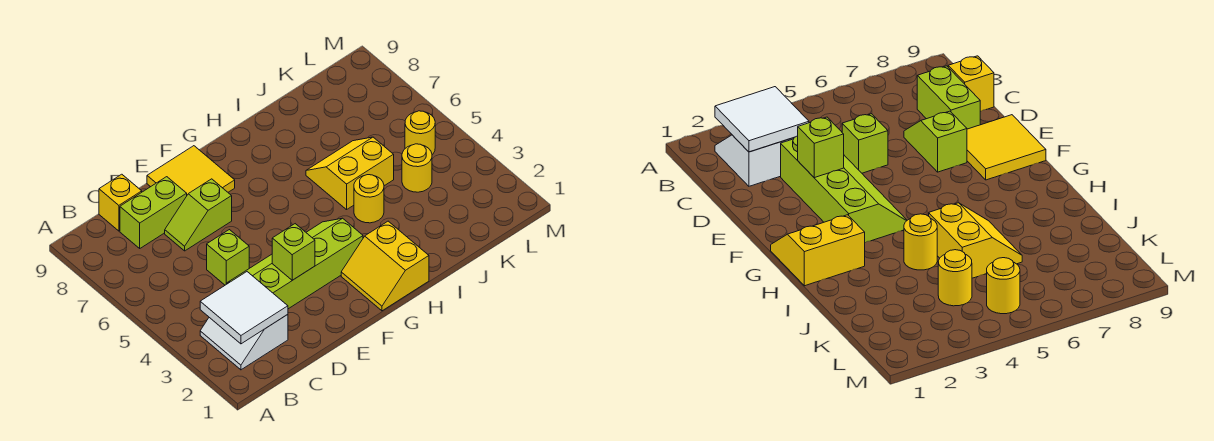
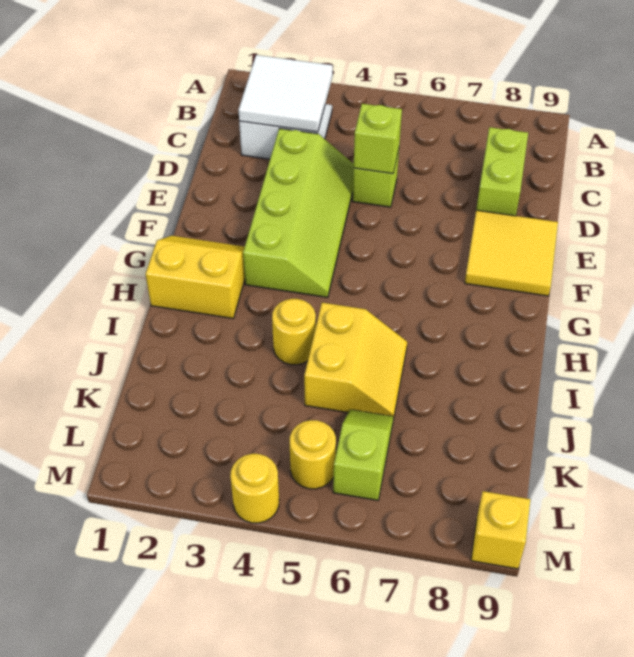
yellow brick C9 level 1 -> yellow brick M9 level 1
lime slope D7:E7 level 1 top E -> lime slope K6:L6 level 1 top L
lime brick E3 level 2 -> lime brick D5 level 2
yellow round brick K4 level 1 -> yellow round brick M4 level 1

